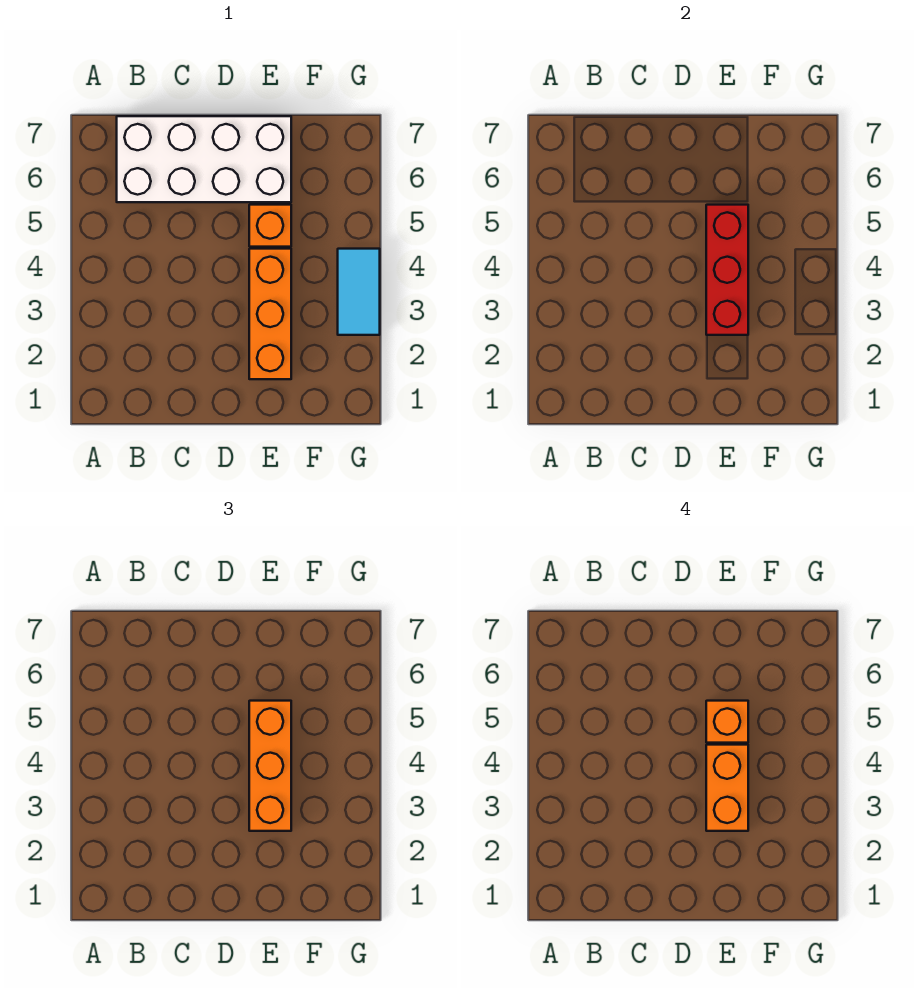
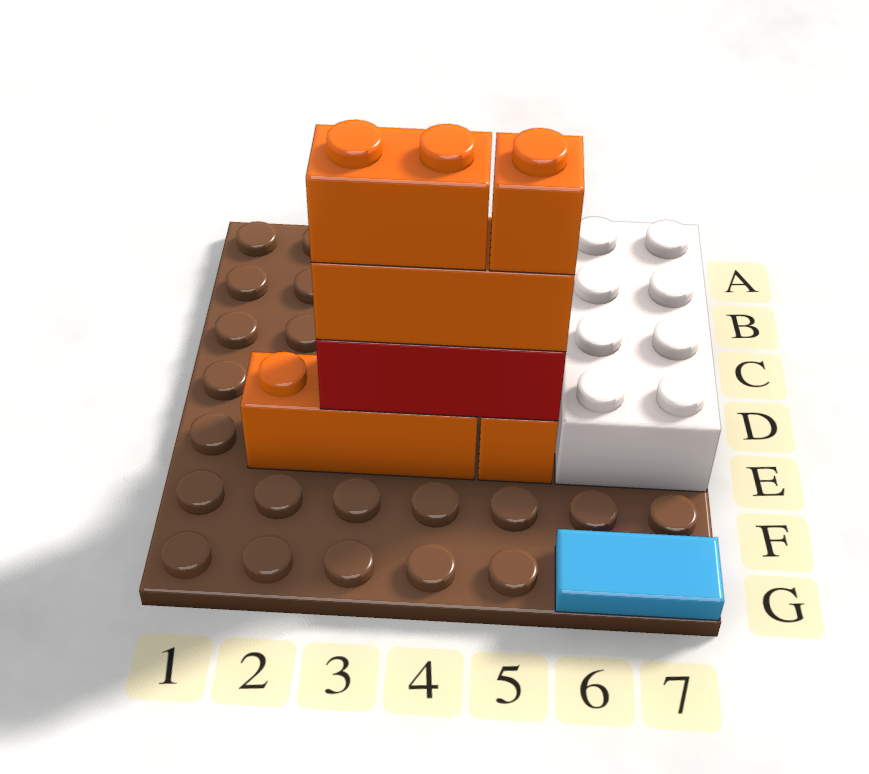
cyan tile G3:G4 level 1 -> cyan tile G6:G7 level 1

